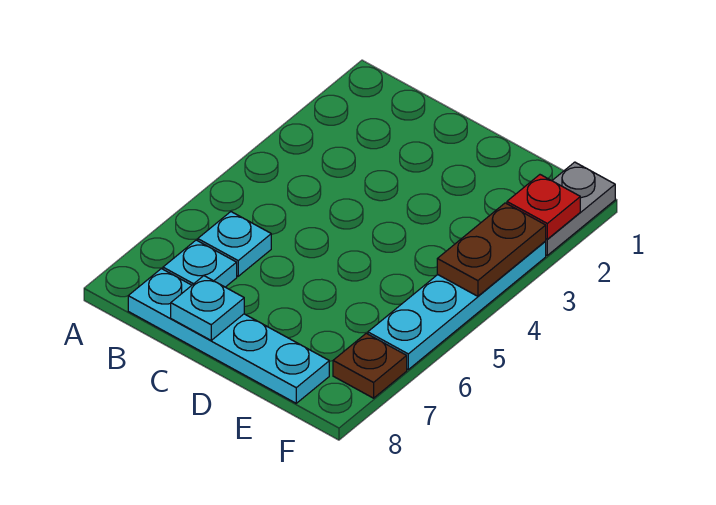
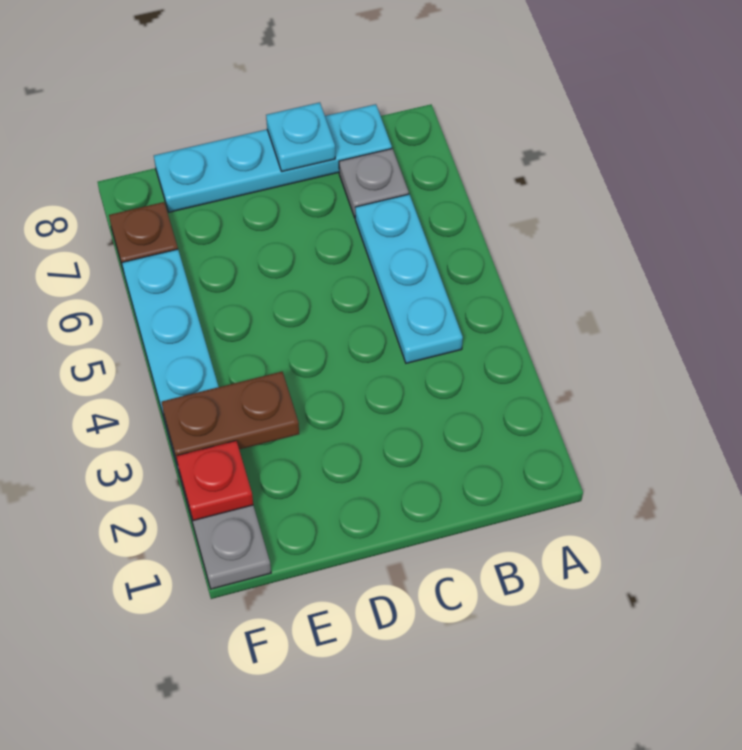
cyan plate B6 level 1 -> cyan plate B4:B6 level 1
cyan plate B7 level 1 -> grey plate B7 level 1
brown plate F3:F4 level 2 -> brown plate E3:F3 level 2

